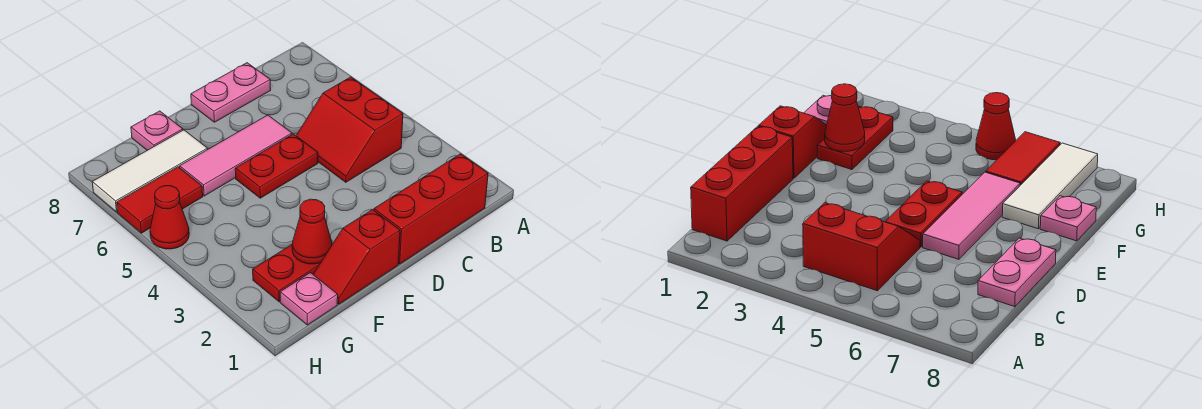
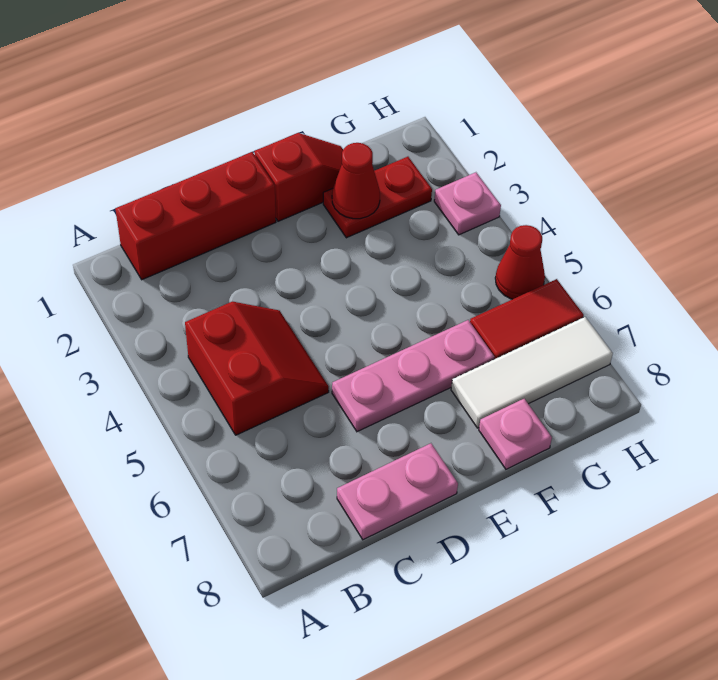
red plate D5:E5 level 1 -> none
pink tile D6:F6 level 1 -> pink plate D6:F6 level 1
pink plate G1 level 1 -> pink plate H3 level 1

